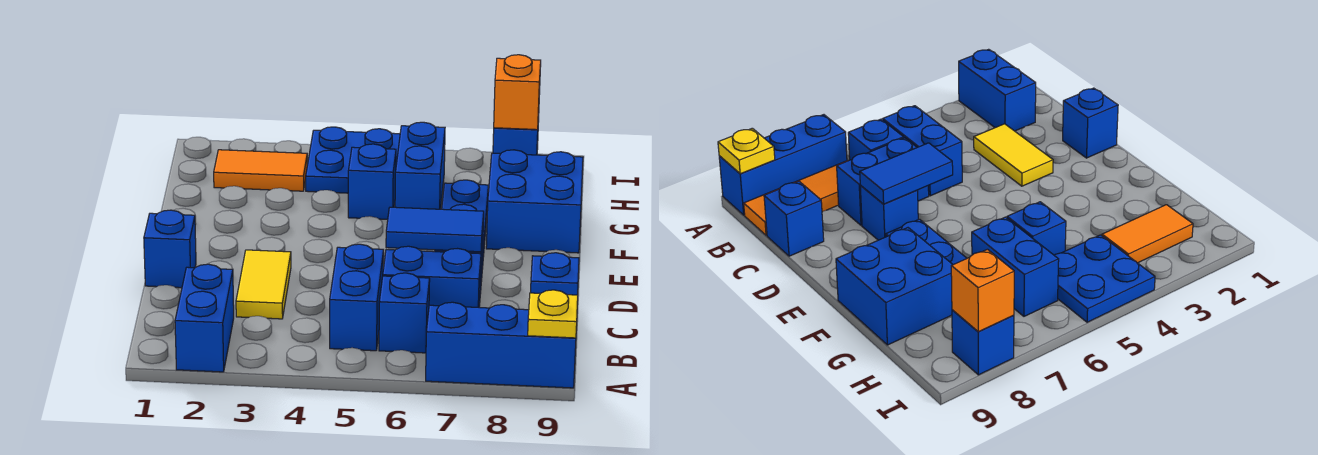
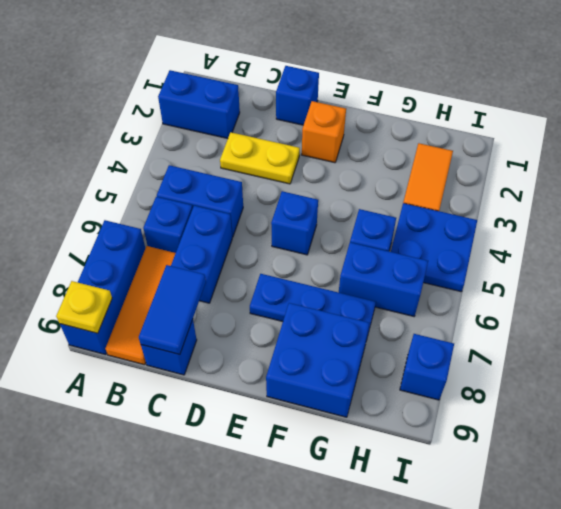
yellow tile C3:D3 level 1 -> yellow plate C3:D3 level 1
blue tile D6:D7 level 2 -> blue tile C8:C9 level 2
blue brick D7 level 1 -> blue brick E5 level 1
orange brick I8 level 2 -> orange brick E2 level 1

